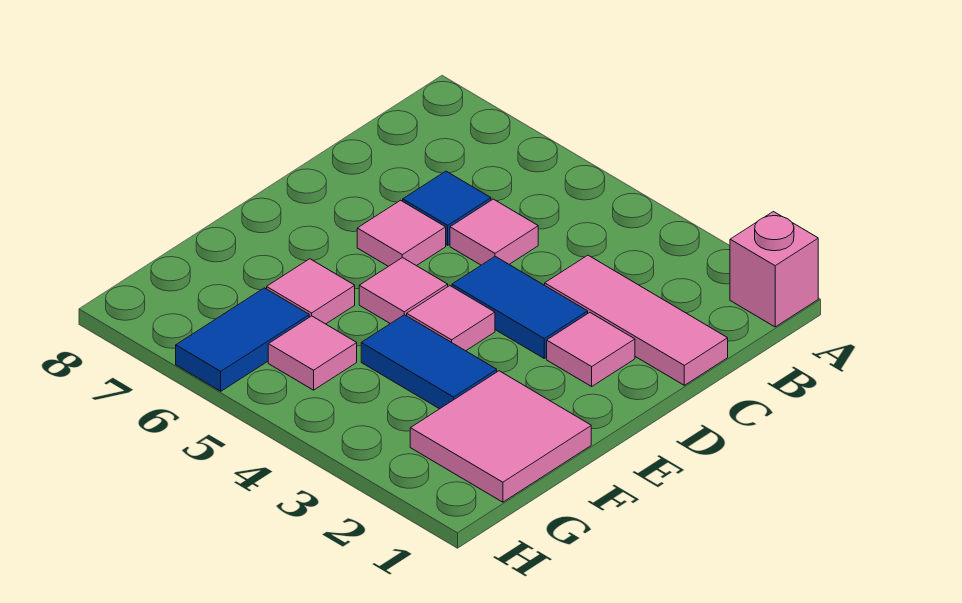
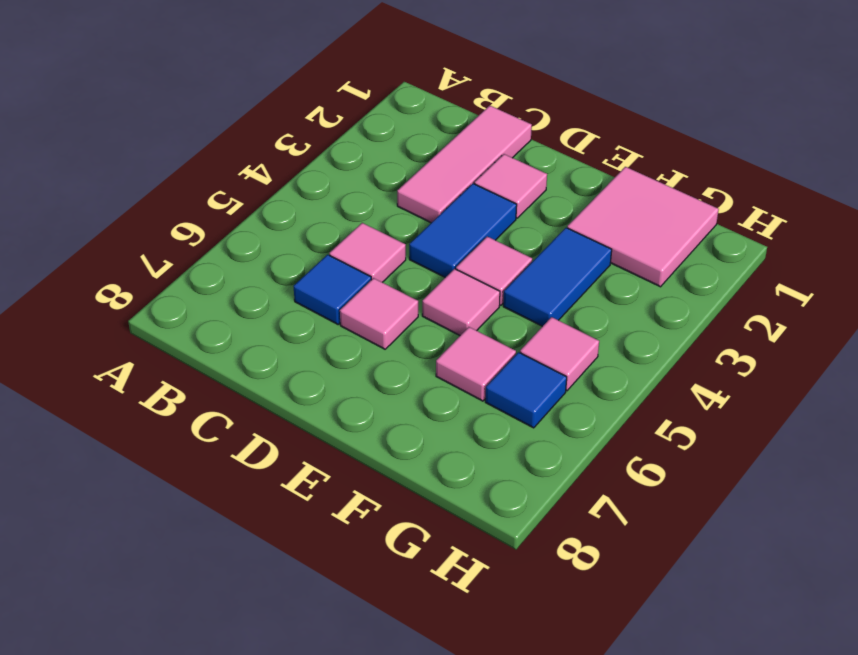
pink brick A1 level 1 -> none
blue tile G6:H6 level 1 -> blue tile G6 level 1

